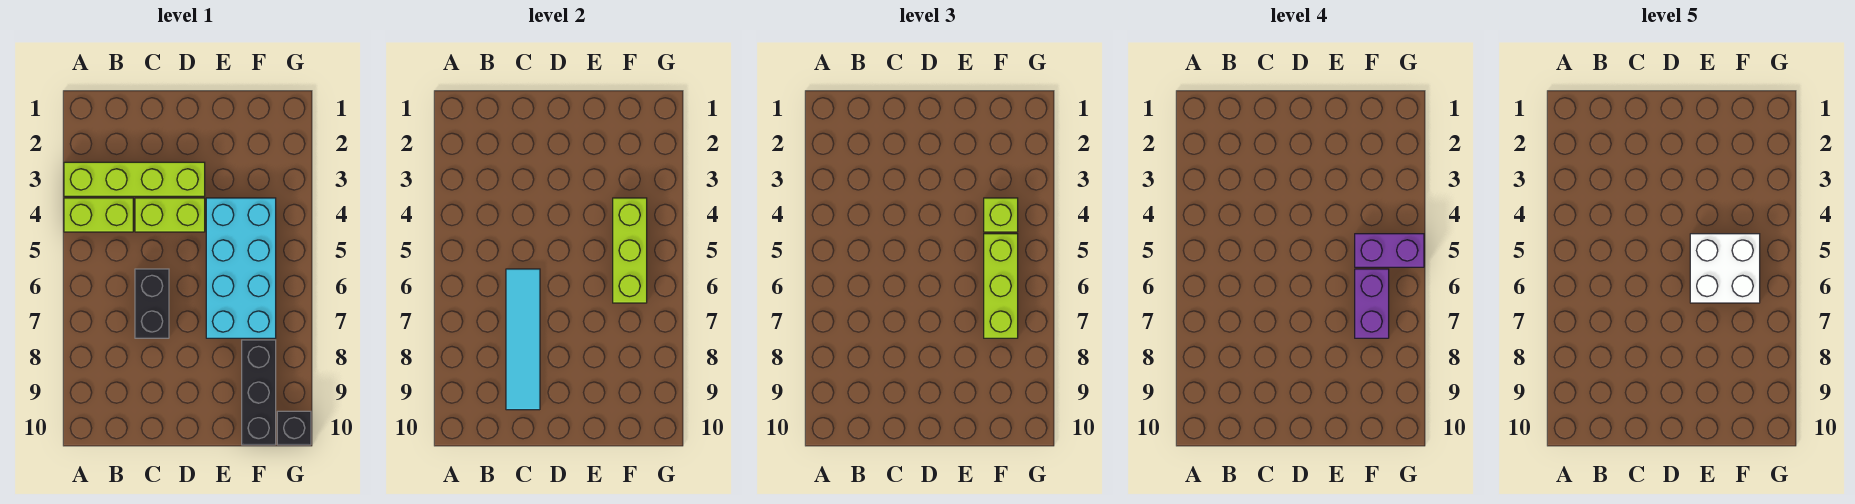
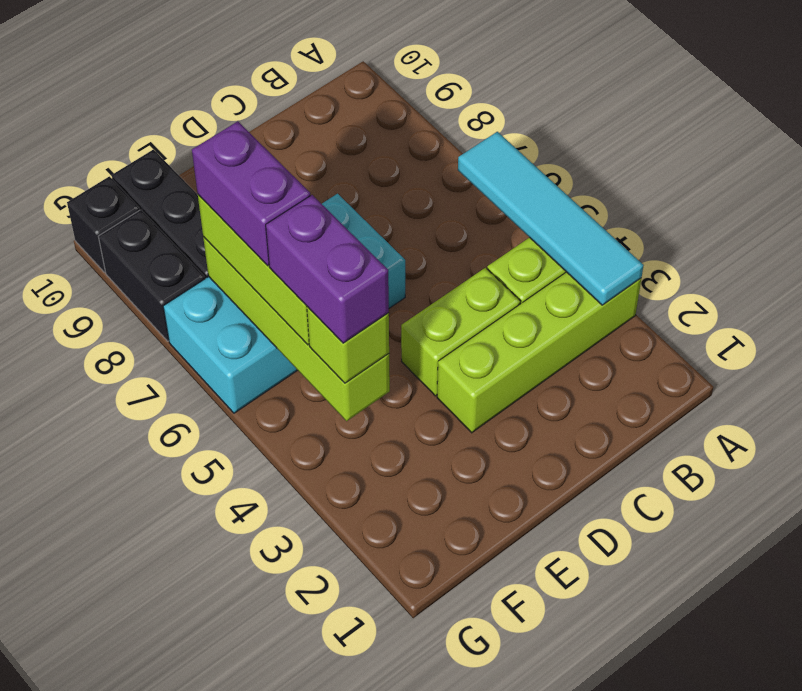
black brick C6:C7 level 1 -> black brick G8:G9 level 1
cyan tile C6:C9 level 2 -> cyan tile A3:A6 level 2
cyan brick E4:F7 level 1 -> cyan brick D6:G7 level 1
white brick E5:F6 level 5 -> none
lime brick F4:F6 level 2 -> lime brick F4:F7 level 2
purple brick F5:G5 level 4 -> purple brick F4:F5 level 4

